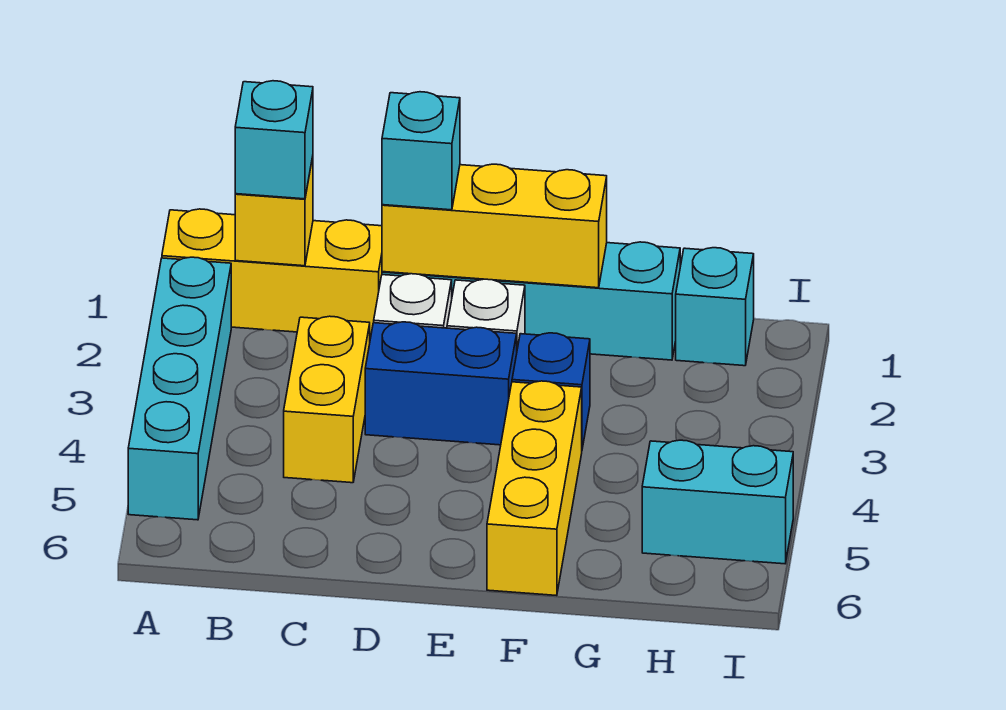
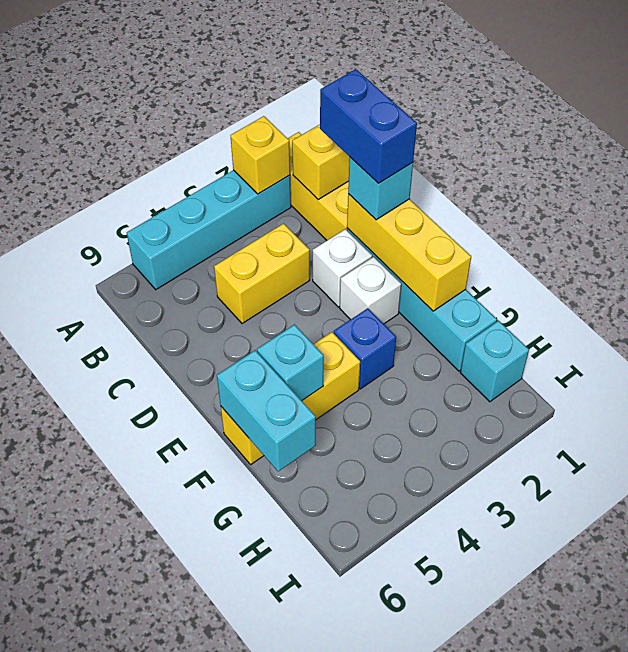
none -> yellow brick A2 level 2
cyan brick B1 level 3 -> cyan brick F5 level 2
blue brick D3:E3 level 1 -> blue brick C1:D1 level 4
cyan brick H5:I5 level 1 -> cyan brick F6:G6 level 2

